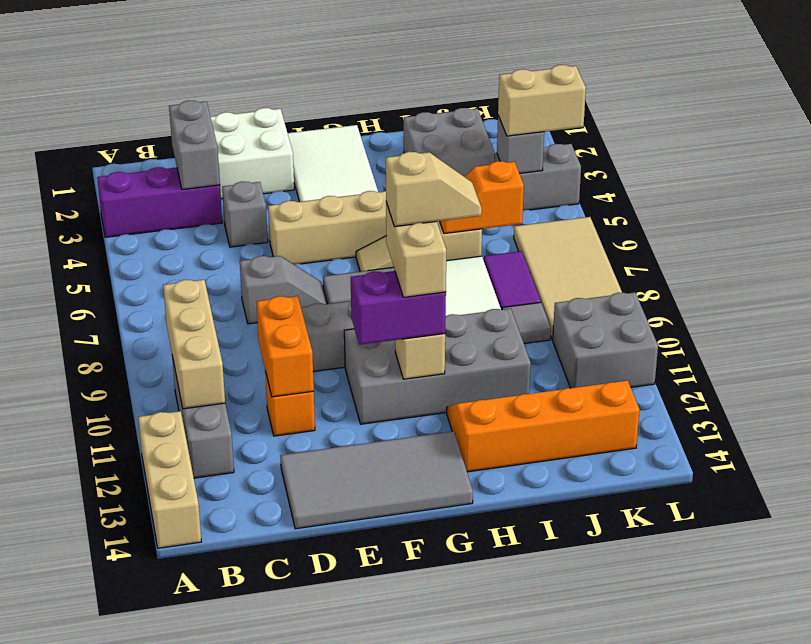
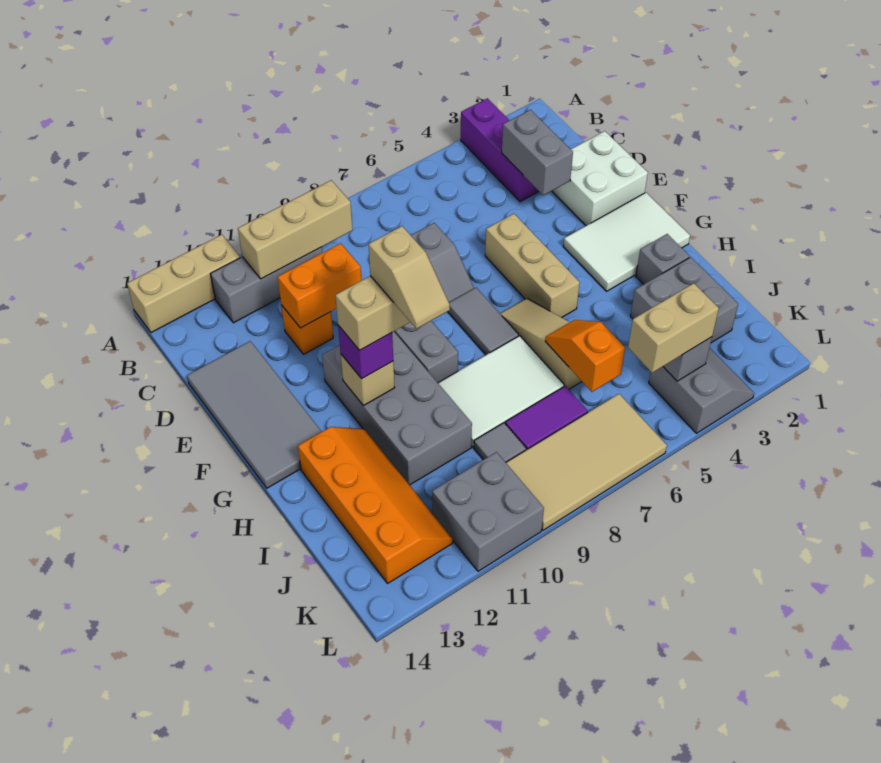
grey brick C2:C3 level 2 -> grey brick C3:D3 level 2
grey brick D4 level 1 -> grey brick H2 level 1
purple brick F11:G11 level 3 -> purple brick G11 level 3
tan brick K4:L4 level 3 -> tan brick K4:K5 level 3

